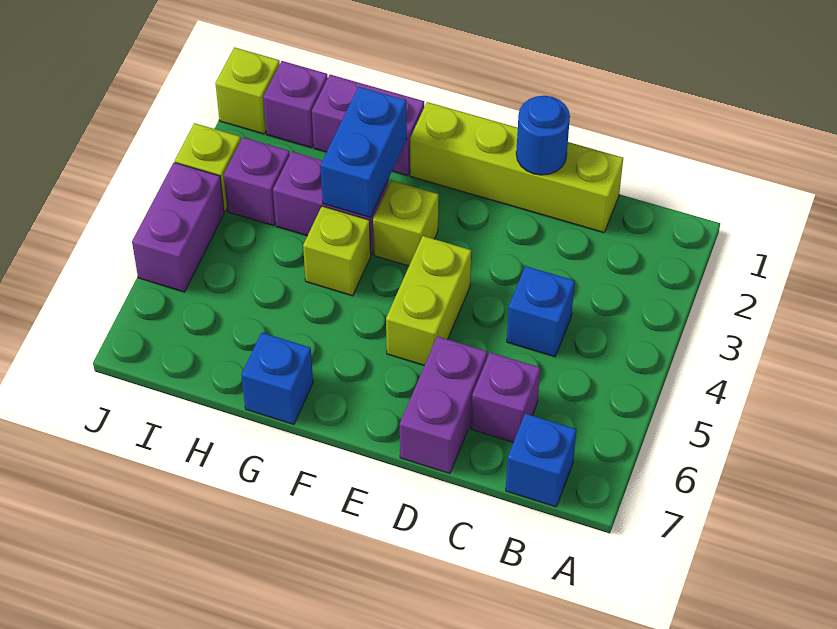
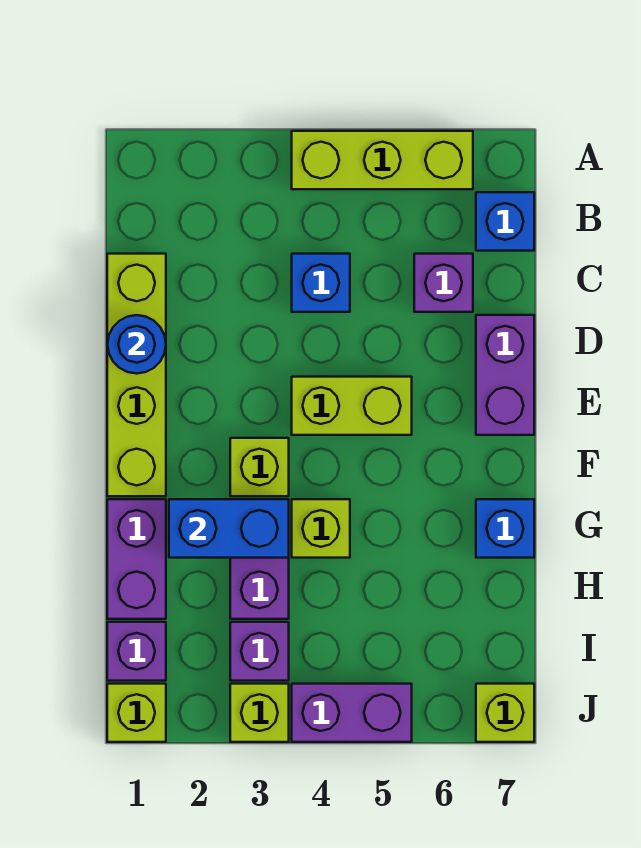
none -> lime brick A4:A6 level 1
purple brick D6:D7 level 1 -> purple brick D7:E7 level 1
none -> lime brick J7 level 1

